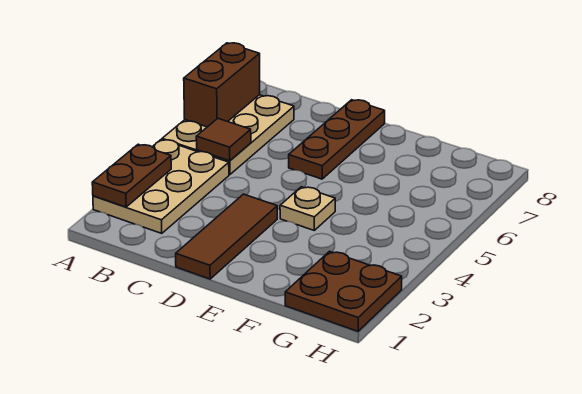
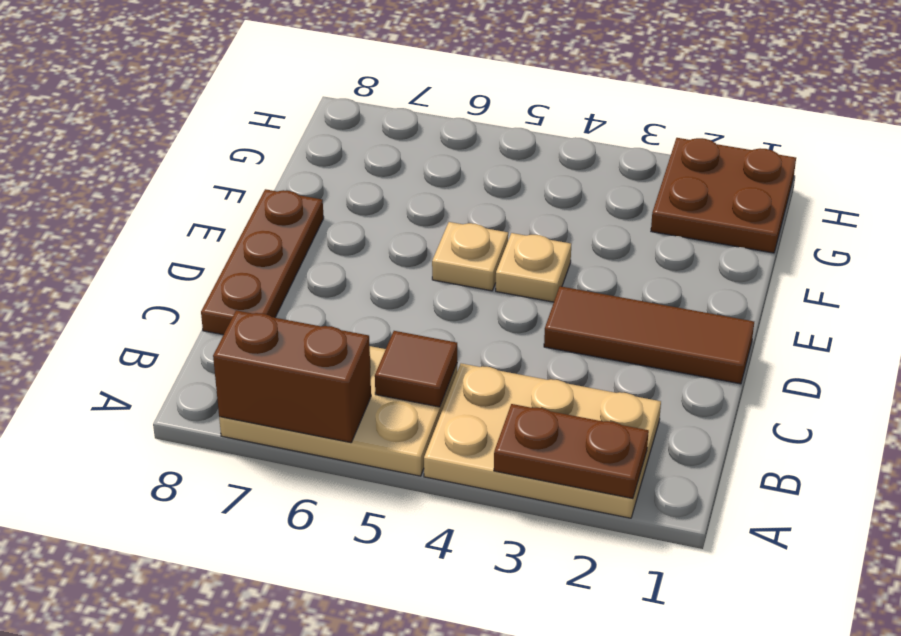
brown plate D6:D8 level 1 -> brown plate C8:E8 level 1
none -> tan plate E5 level 1

